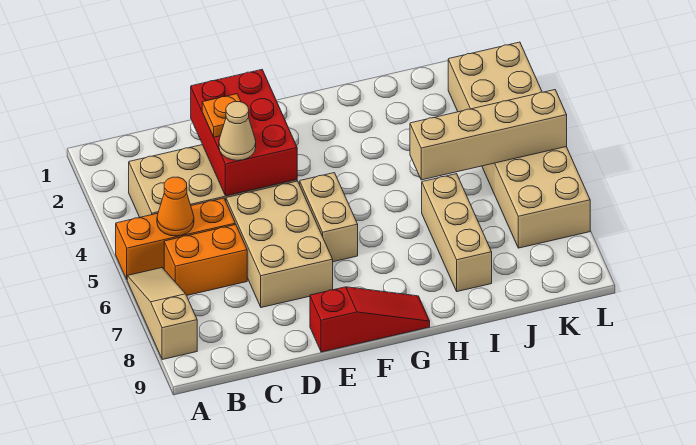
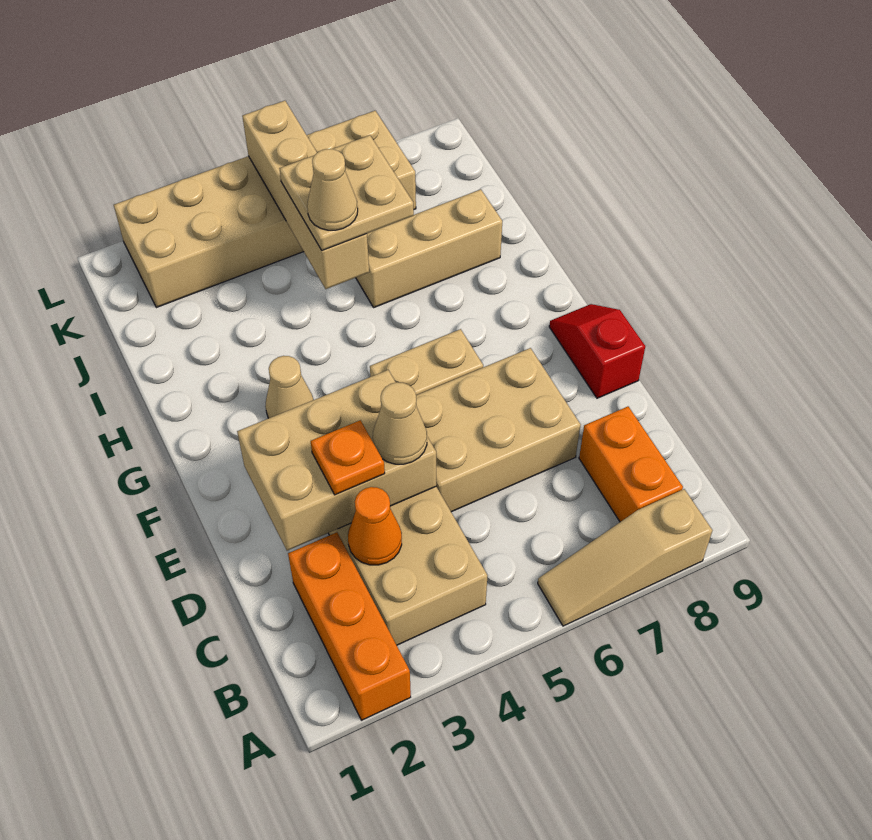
orange brick A5:C5 level 1 -> orange brick A2:C2 level 1
orange cone B5 level 2 -> orange cone C3 level 2
orange brick B6:C6 level 1 -> orange brick B8:C8 level 1
red brick D2:E4 level 2 -> tan brick D2:E4 level 2
red slope E9:G9 level 1 top E -> red slope E9:F9 level 1 top E
none -> tan cone G3 level 1
none -> tan plate I5:J6 level 3
none -> tan cone I5 level 4

